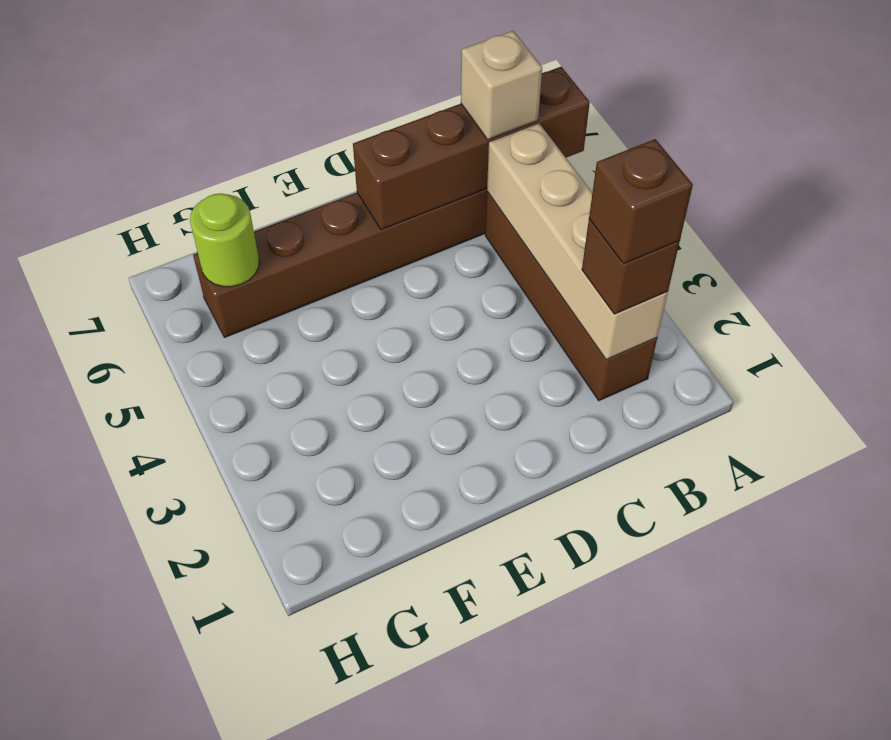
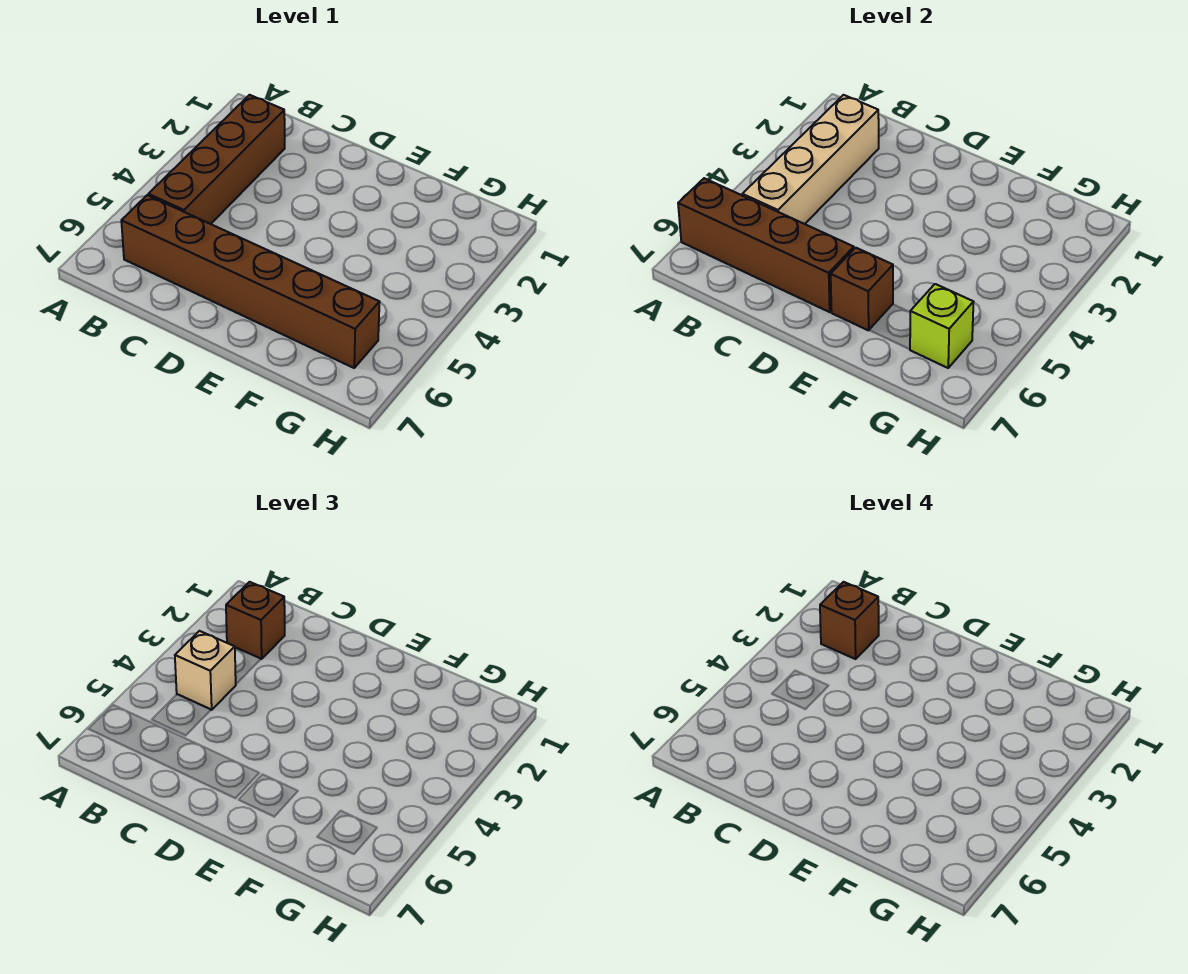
tan brick B6 level 3 -> tan brick B4 level 3
none -> brown brick E6 level 2
lime round brick G6 level 2 -> lime brick G6 level 2

